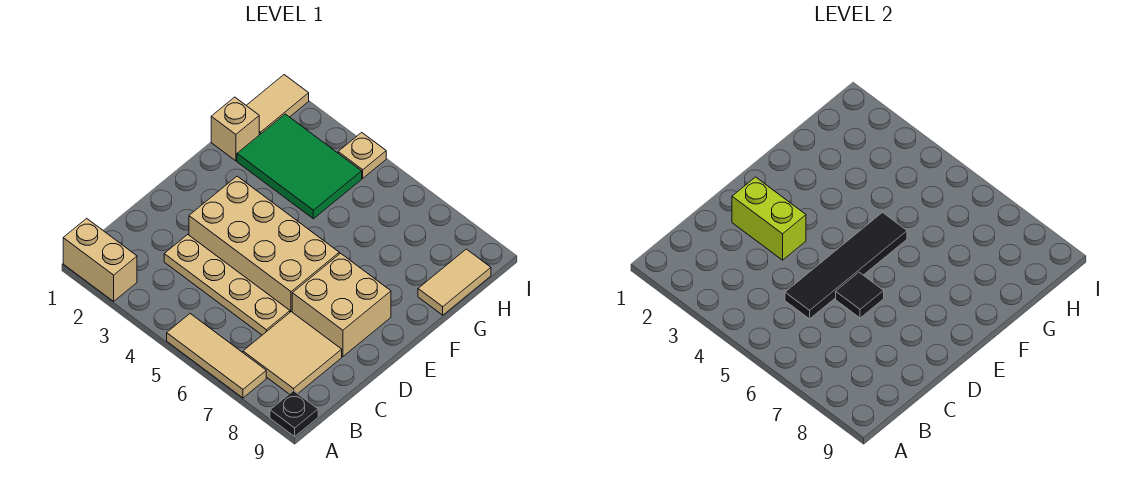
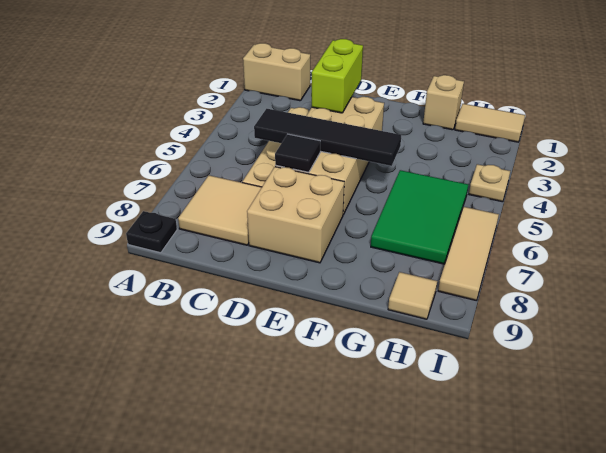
tan brick A1:A2 level 1 -> tan brick A1:B1 level 1
tan tile A5:A7 level 1 -> tan tile I6:I8 level 1
green tile G2:H4 level 1 -> green tile G5:H7 level 1
tan tile G9:H9 level 1 -> tan tile H9 level 1

